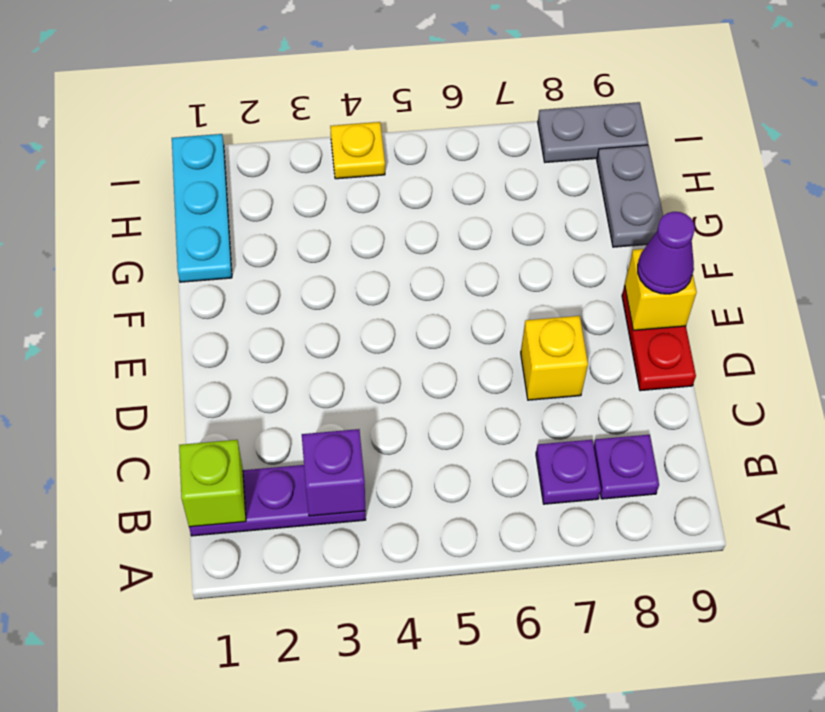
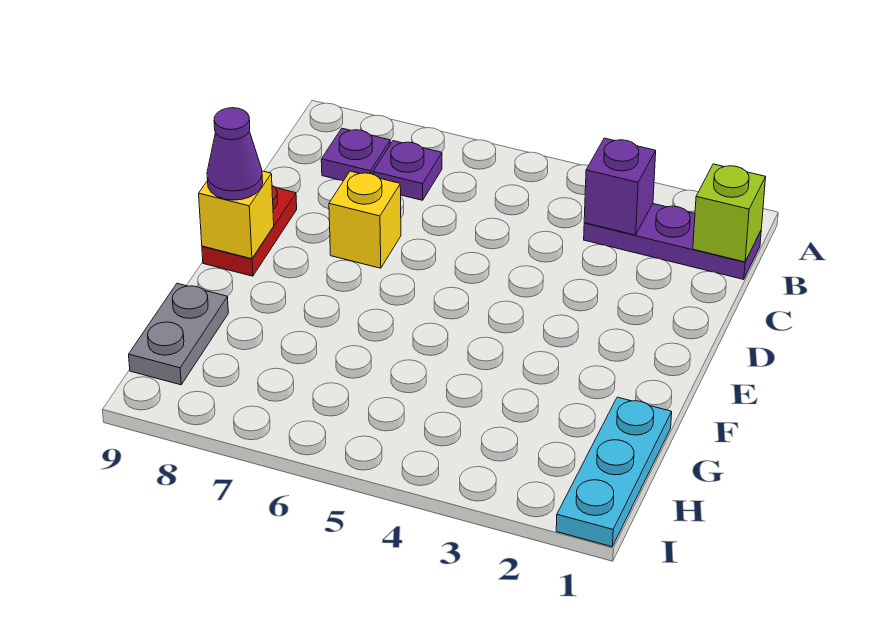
yellow plate I4 level 1 -> none
grey plate I8:I9 level 1 -> none

